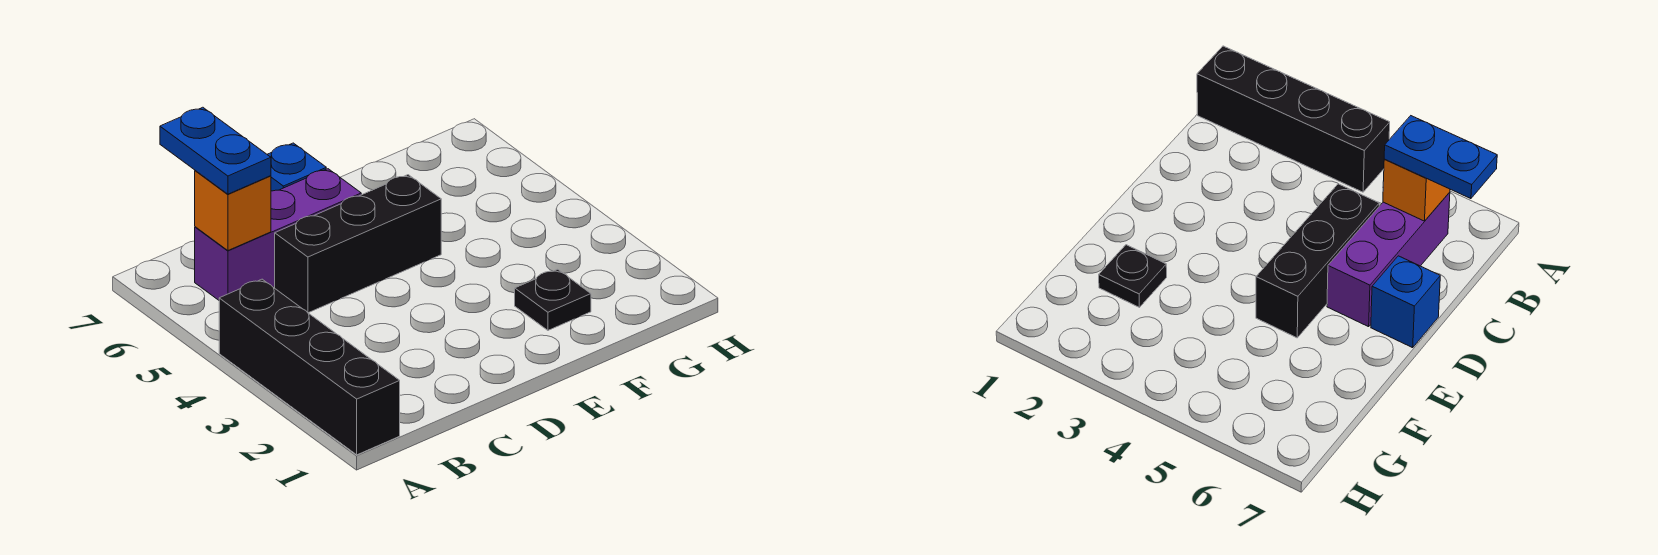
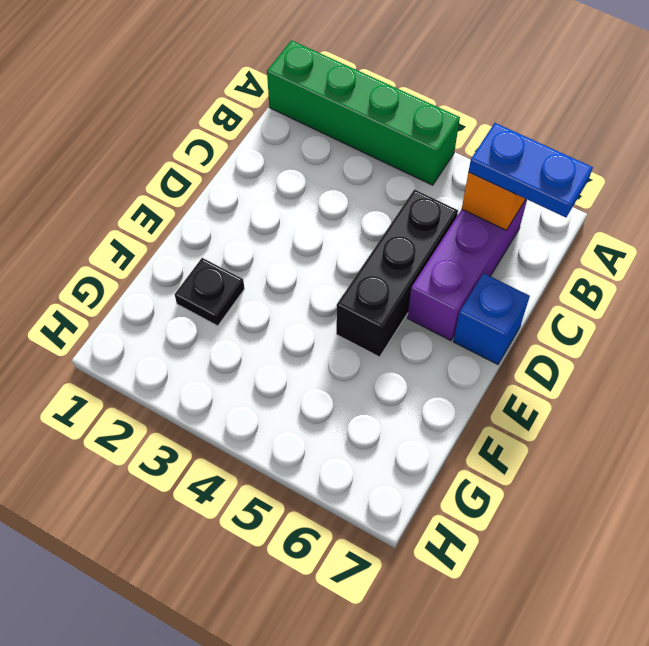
black brick A1:A4 level 1 -> green brick A1:A4 level 1

